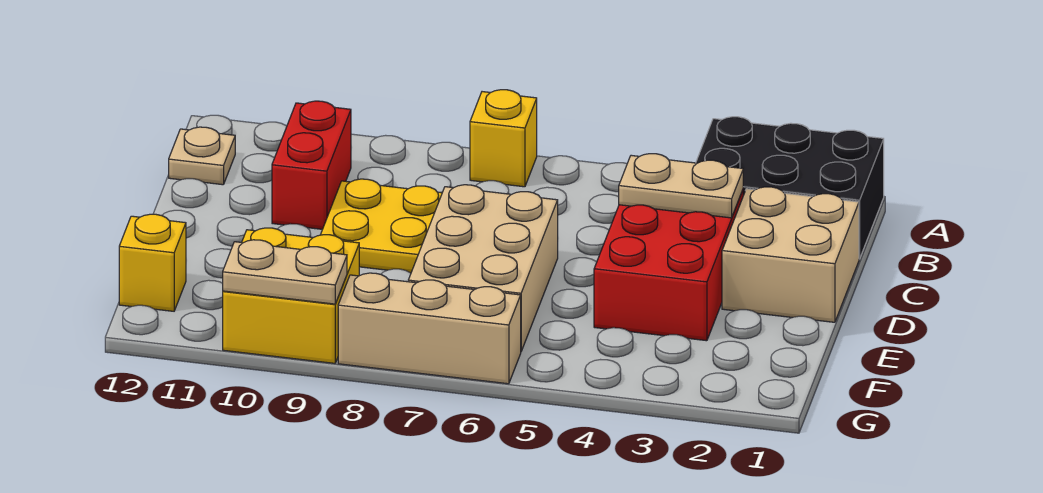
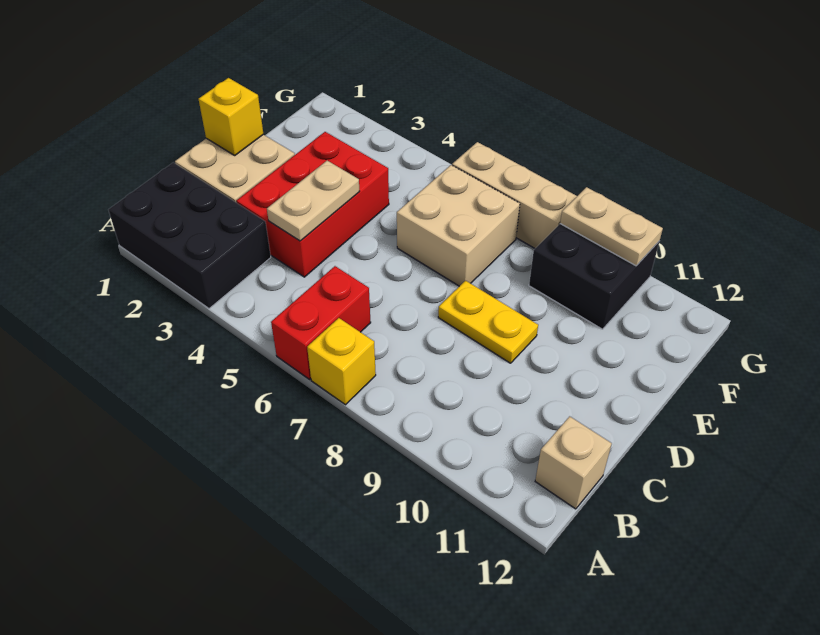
red brick B10:C10 level 1 -> red brick A6:B6 level 1
tan plate B12 level 1 -> tan brick B12 level 1
tan plate C3:C4 level 2 -> tan plate C4:D4 level 2
yellow plate C8:D9 level 1 -> yellow plate D8:D9 level 1
tan brick D6:F7 level 1 -> tan brick E6:F7 level 1
yellow brick F9:G10 level 1 -> black brick F9:G10 level 1
yellow brick F12 level 1 -> yellow brick D1 level 2

